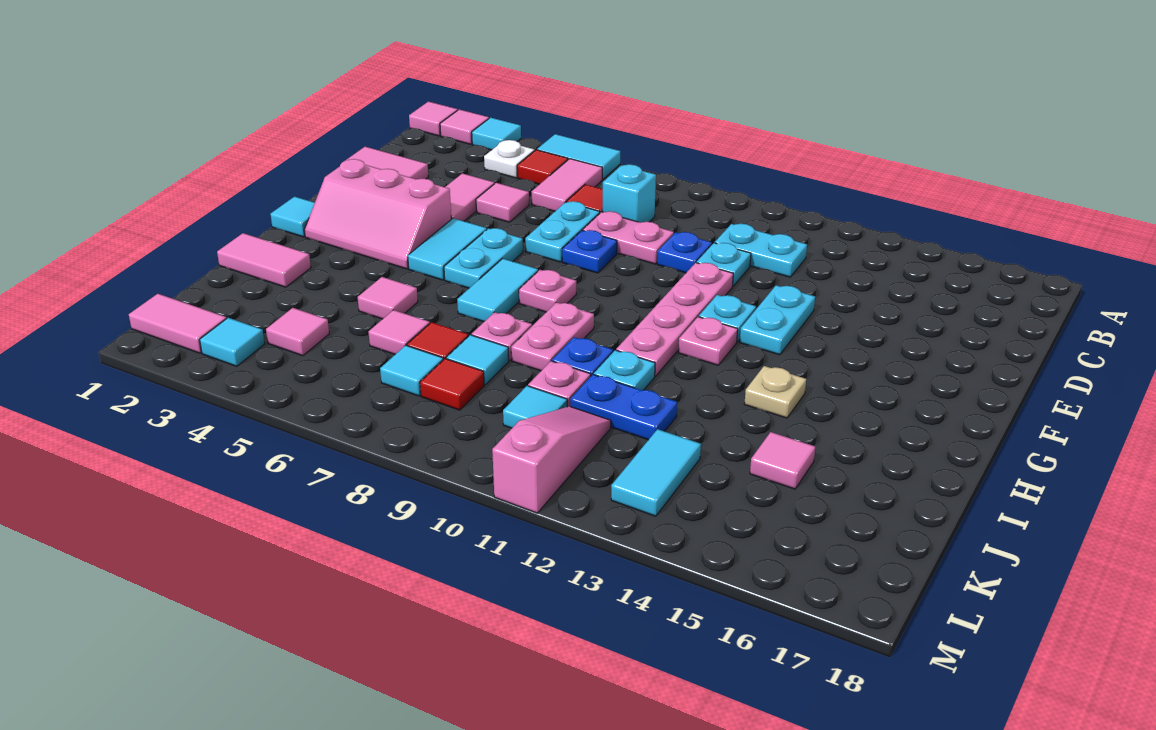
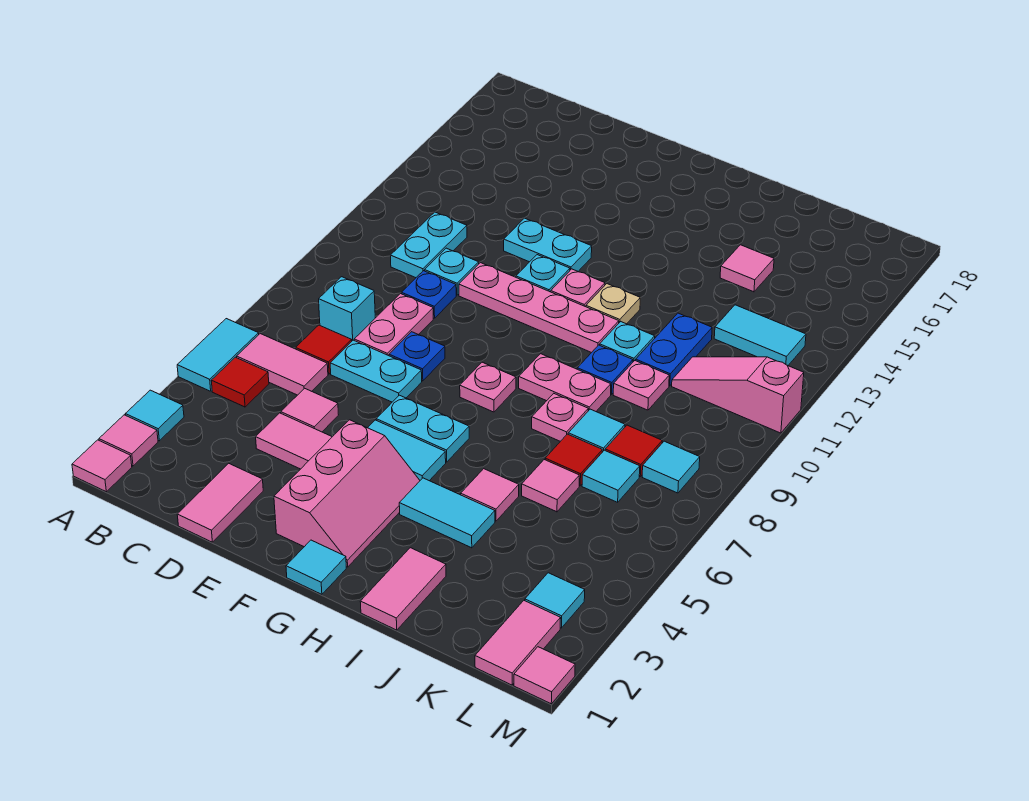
white plate B4 level 1 -> none
cyan tile G7:H7 level 1 -> cyan tile H4:I4 level 1
tan plate H14 level 1 -> tan plate H12 level 1
pink tile K4 level 1 -> pink tile M1 level 1
cyan tile K10 level 1 -> cyan tile L8 level 1

